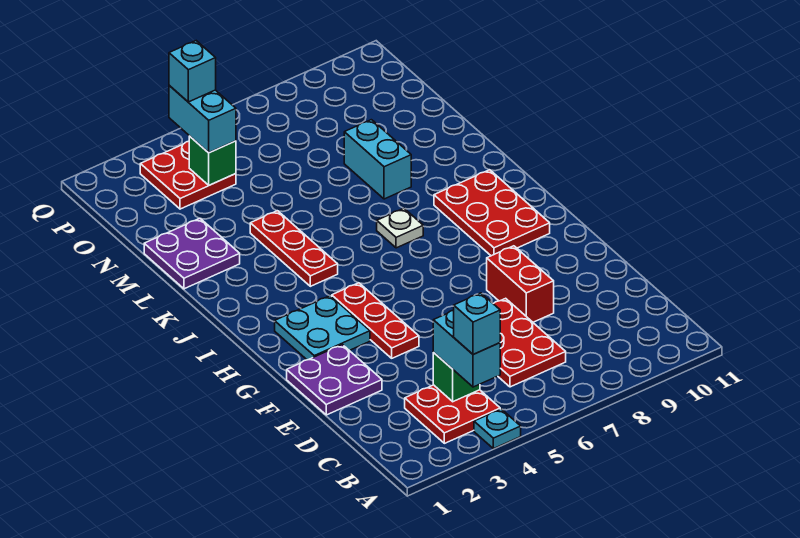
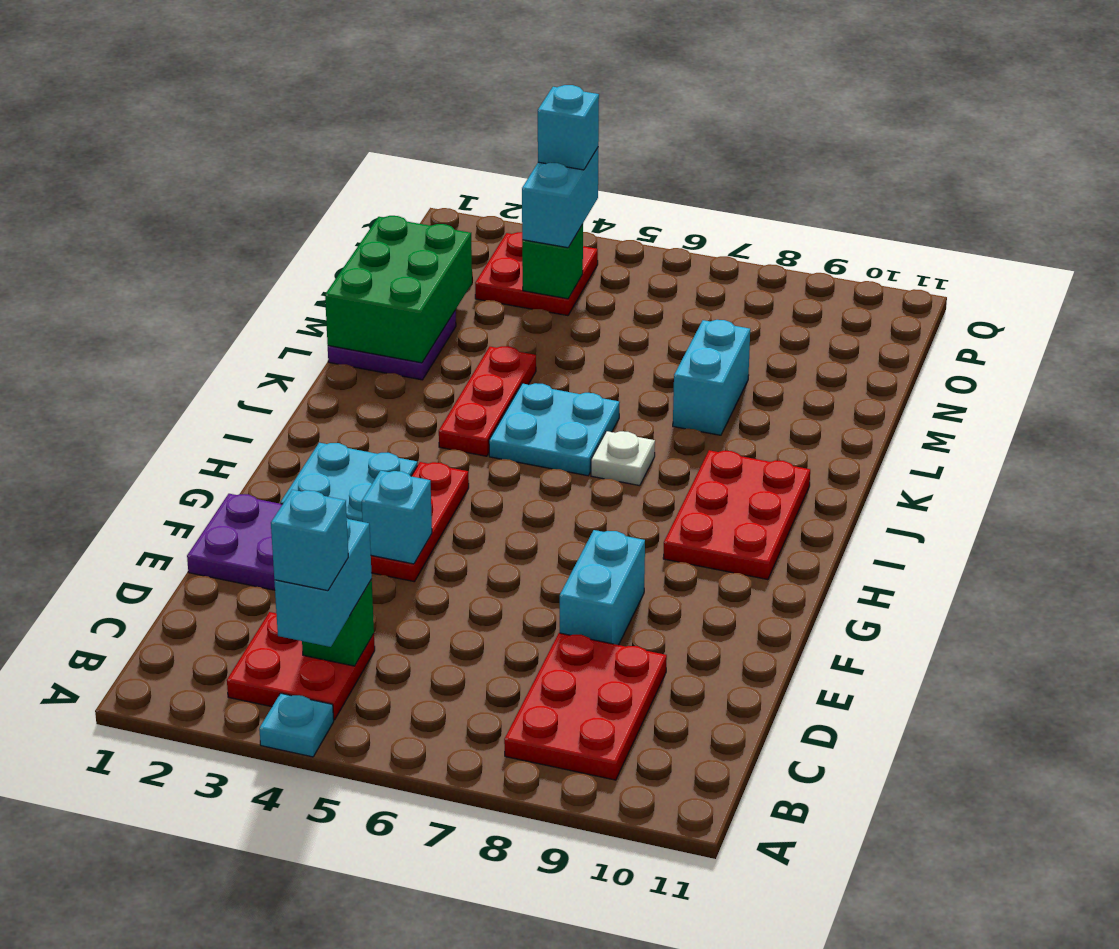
red plate C6:E7 level 1 -> red plate B8:D9 level 1
red brick E8:F8 level 1 -> cyan brick E8:F8 level 1
none -> cyan brick F4 level 2
none -> cyan plate J5:K6 level 1
none -> green brick L1:N2 level 2

